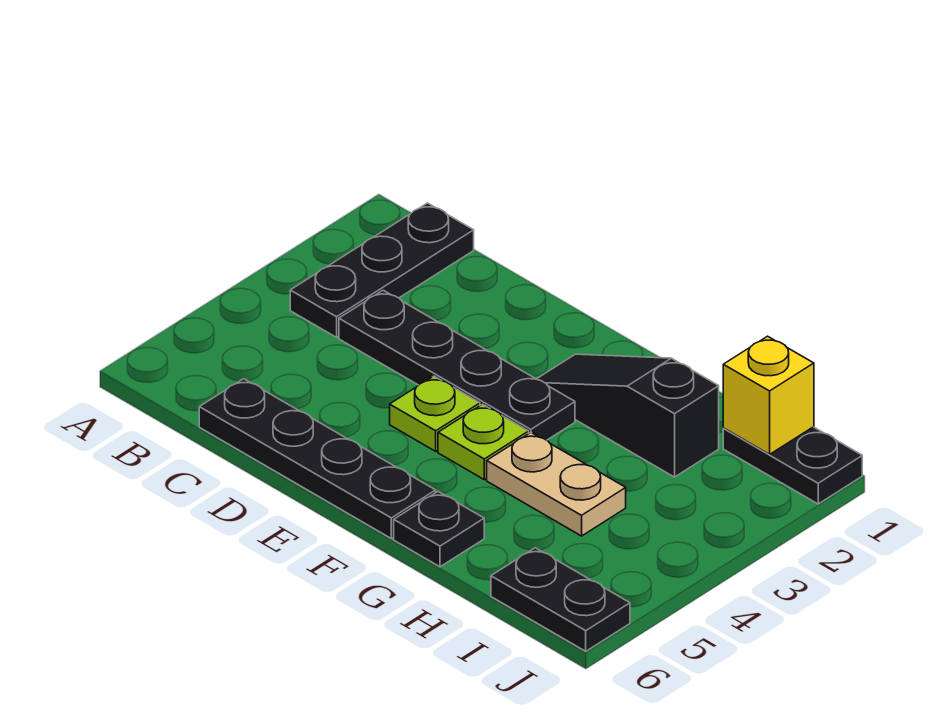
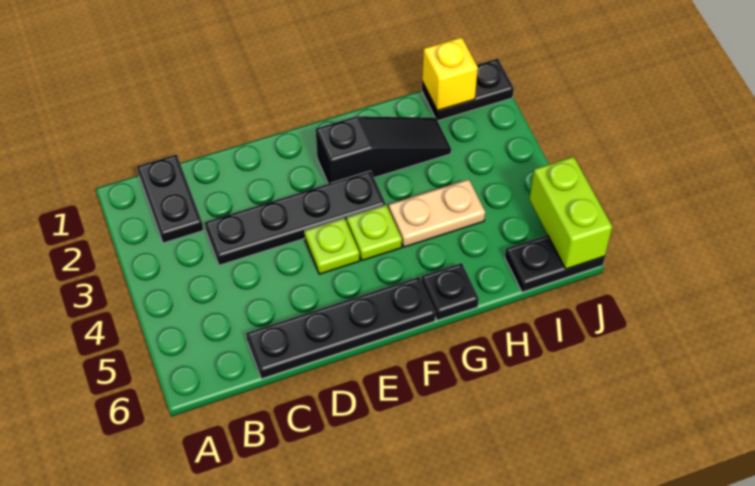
black plate B1:B3 level 1 -> black plate B1:B2 level 1
black slope F2:H2 level 1 top H -> black slope F2:H2 level 1 top F
none -> lime brick J5:J6 level 2

